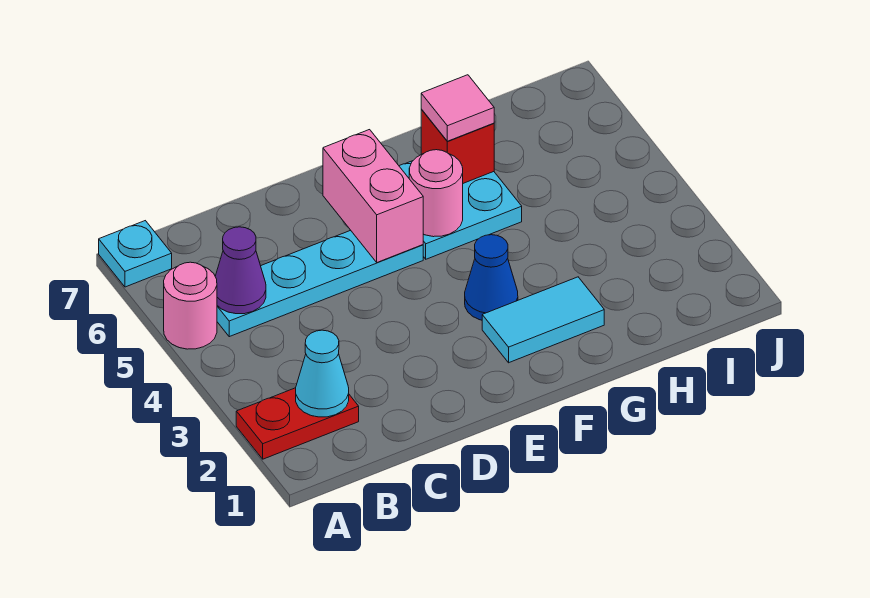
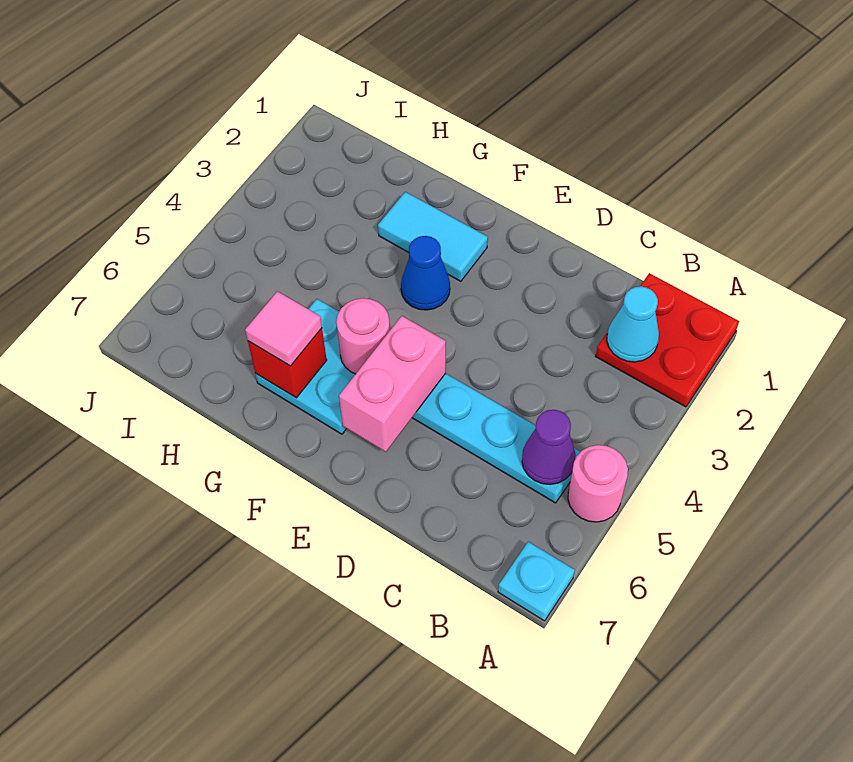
red plate A2:B2 level 1 -> red plate A1:B2 level 1

